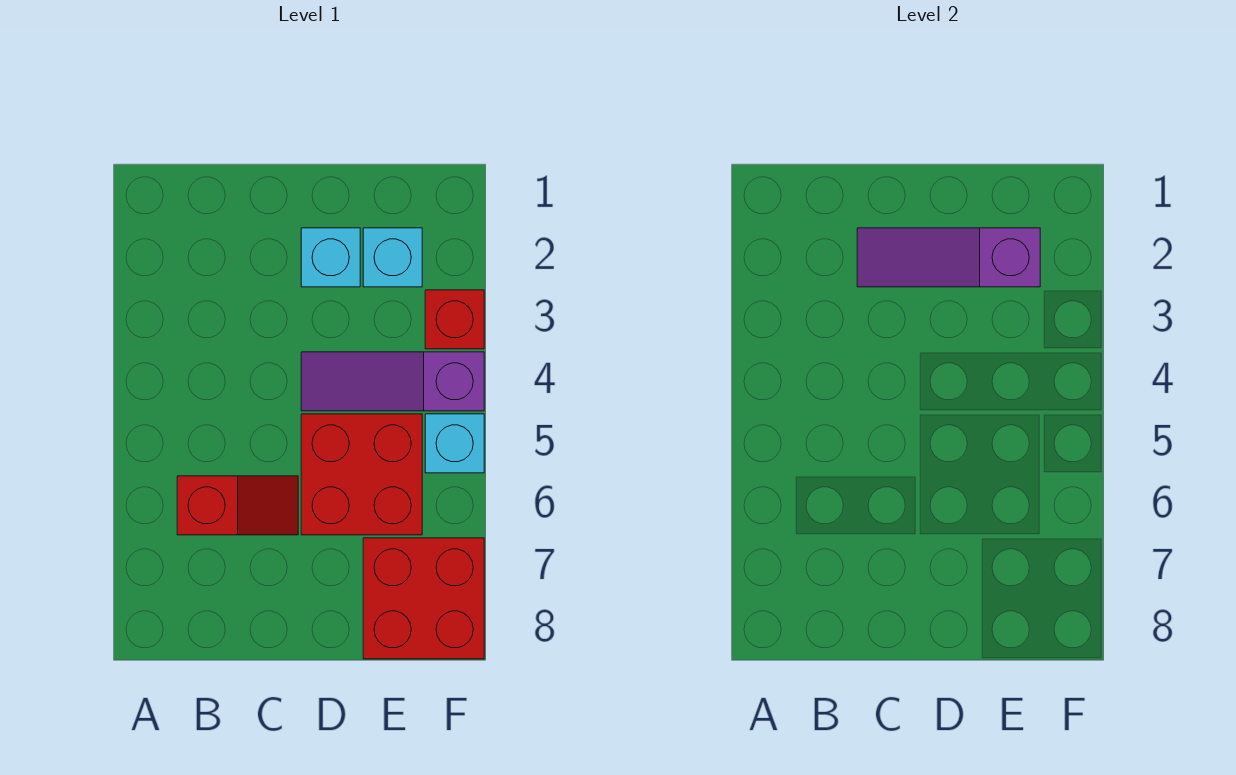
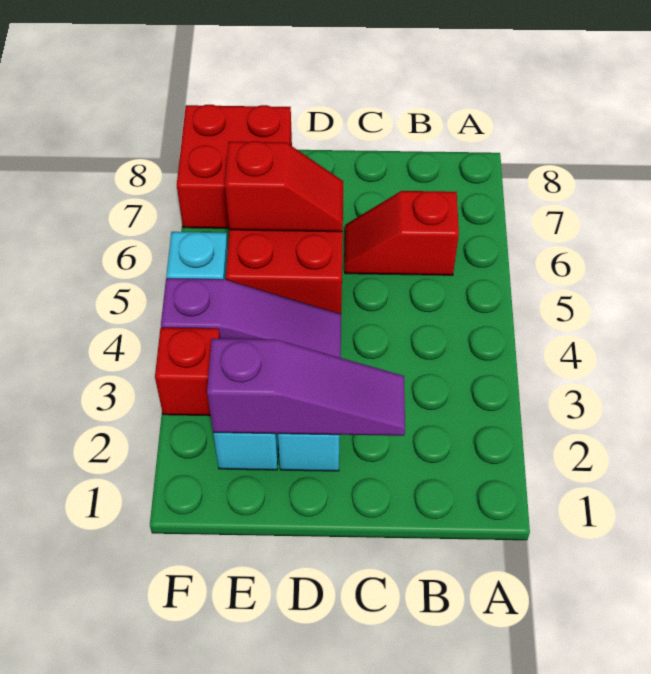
none -> red slope D6:E6 level 2 top E

